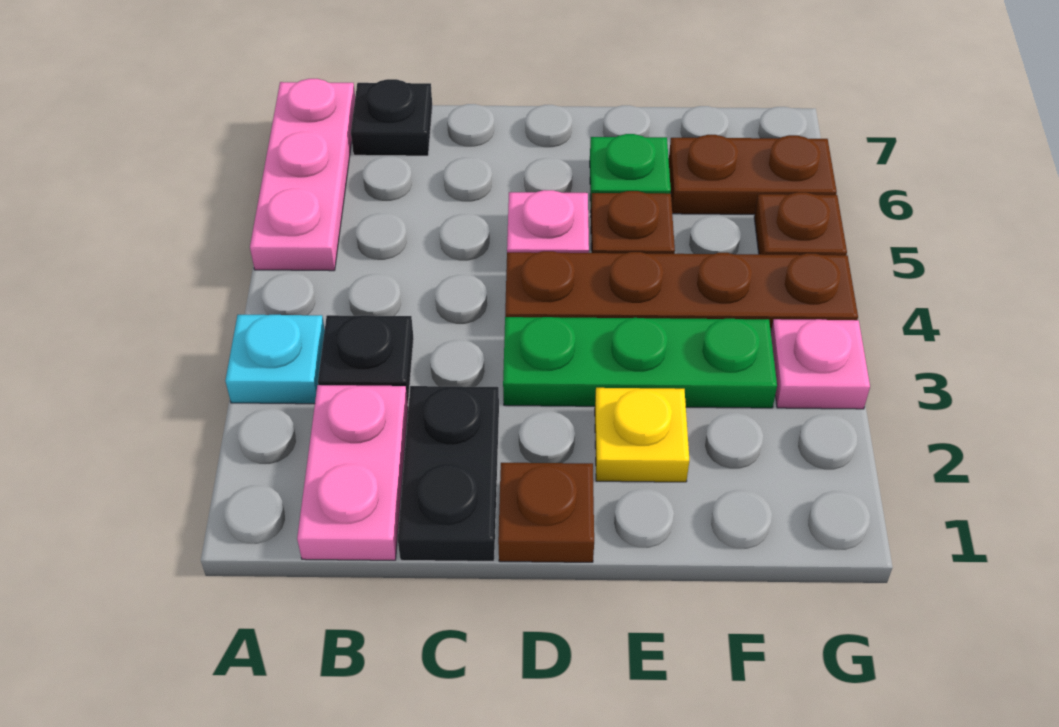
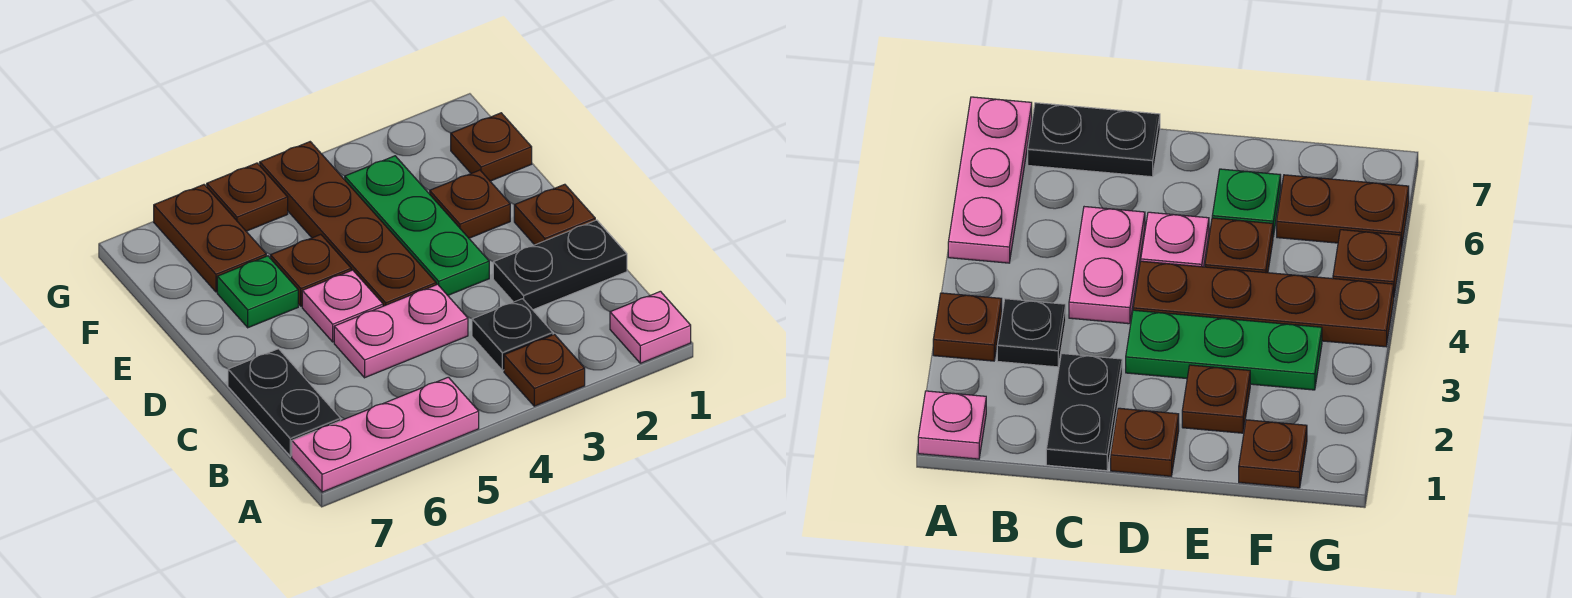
cyan plate A3 level 1 -> brown plate A3 level 1
pink plate B1:B2 level 1 -> pink plate C4:C5 level 1
black plate B7 level 1 -> black plate B7:C7 level 1
yellow plate E2 level 1 -> brown plate E2 level 1
none -> brown plate F1 level 1
pink plate G3 level 1 -> pink plate A1 level 1

